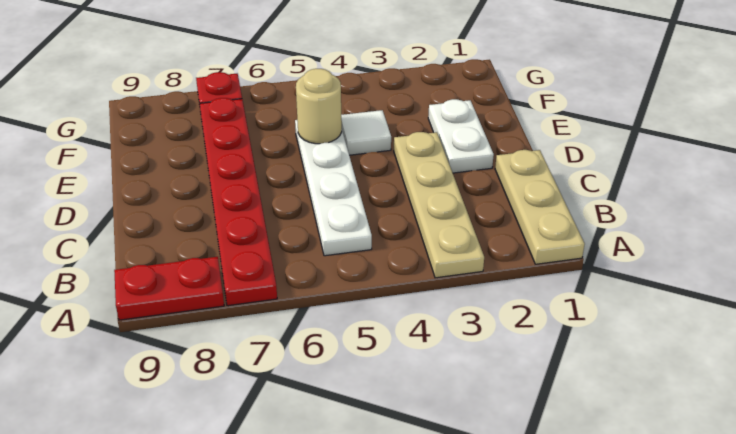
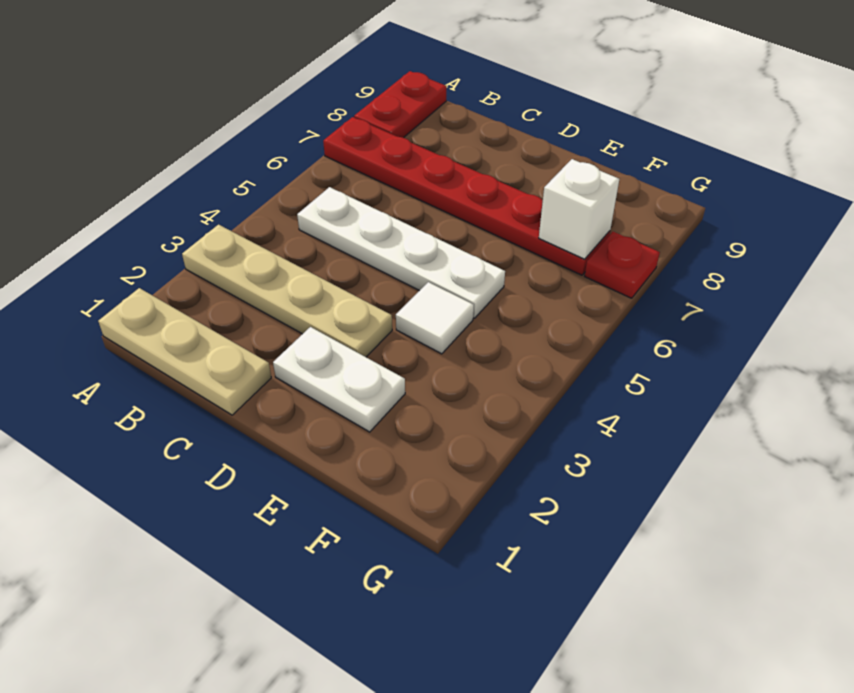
tan round brick E5 level 2 -> none
none -> white brick F7 level 2

